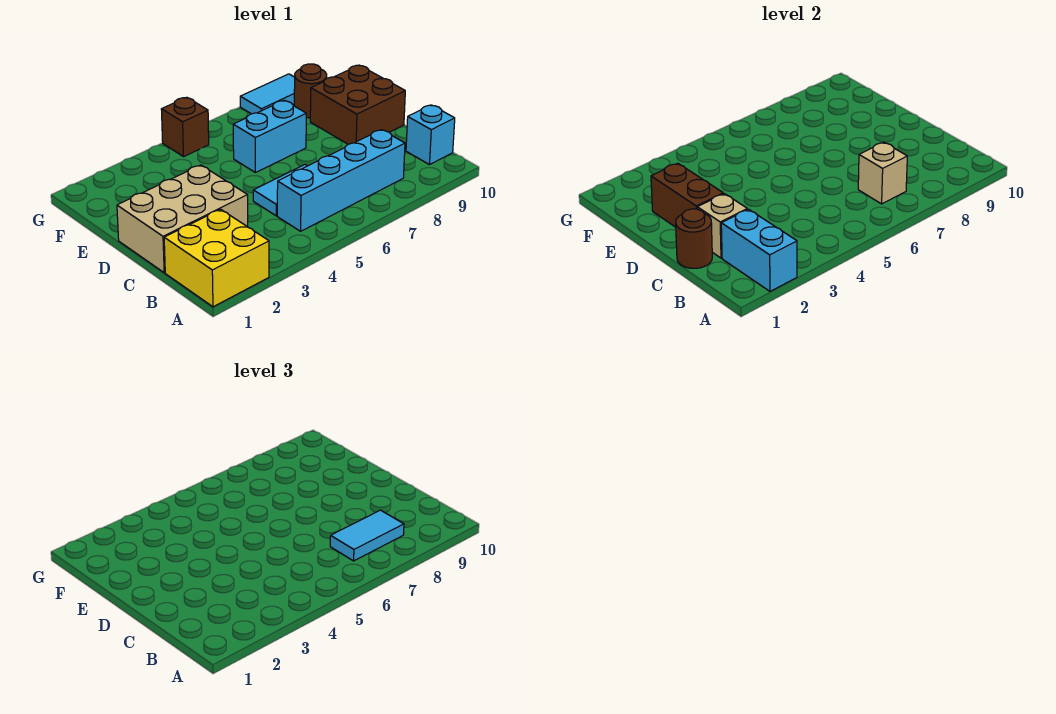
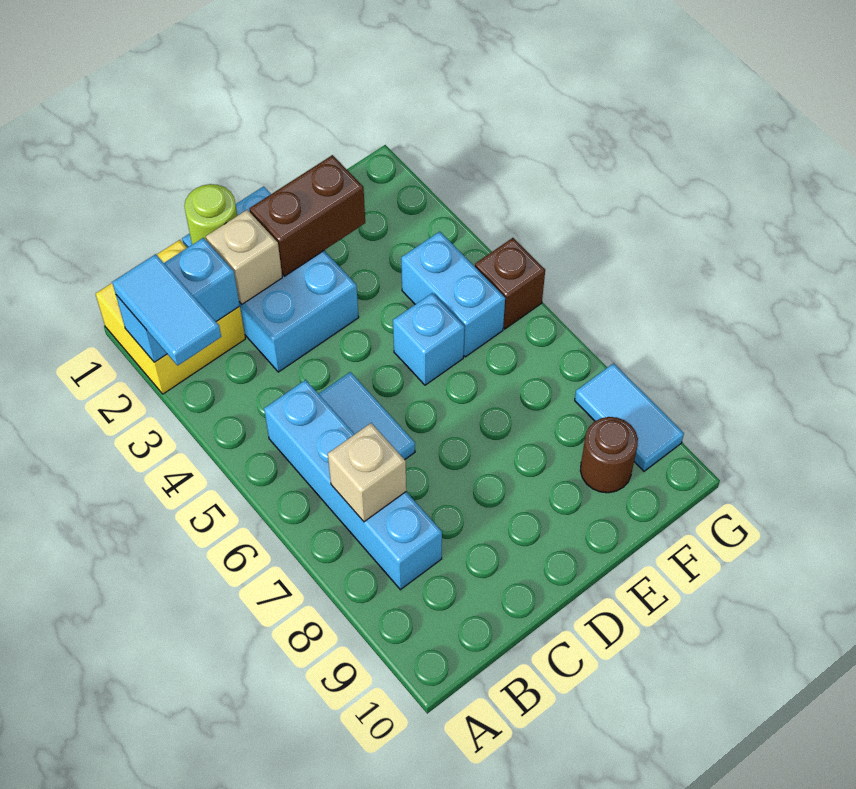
cyan tile B7:B8 level 3 -> cyan tile A2:A3 level 3
cyan brick B10 level 1 -> cyan brick E5 level 1
tan brick C1:D3 level 1 -> cyan brick C1:D3 level 1
brown round brick C1 level 2 -> lime round brick C1 level 2
brown brick D9:E10 level 1 -> none
cyan brick E6:E7 level 1 -> cyan brick F4:F5 level 1

